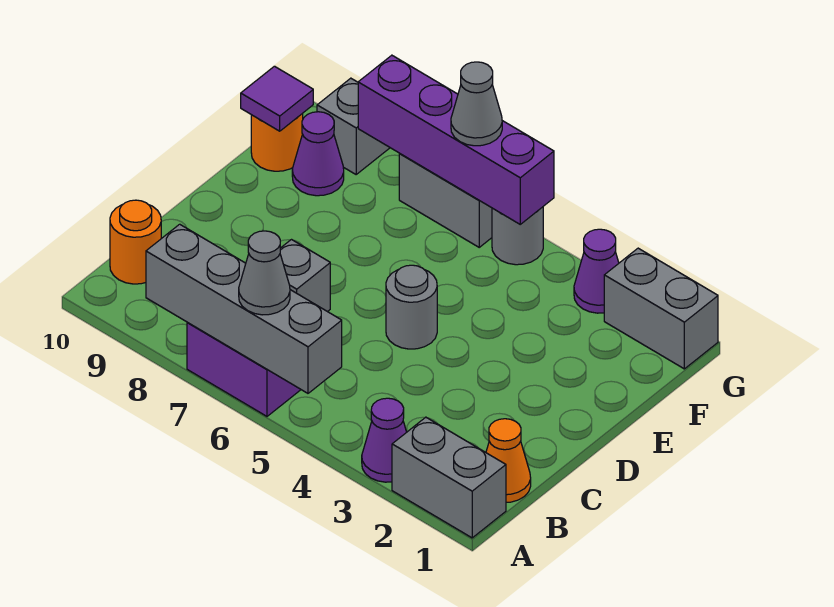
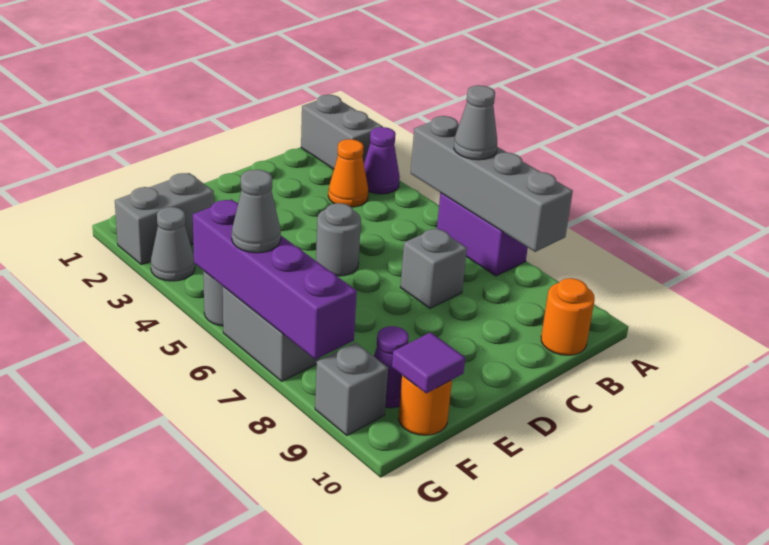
orange cone B1 level 1 -> orange cone B3 level 1
grey brick G1:G2 level 1 -> grey brick F2:G2 level 1
purple cone G3 level 1 -> grey cone G3 level 1

